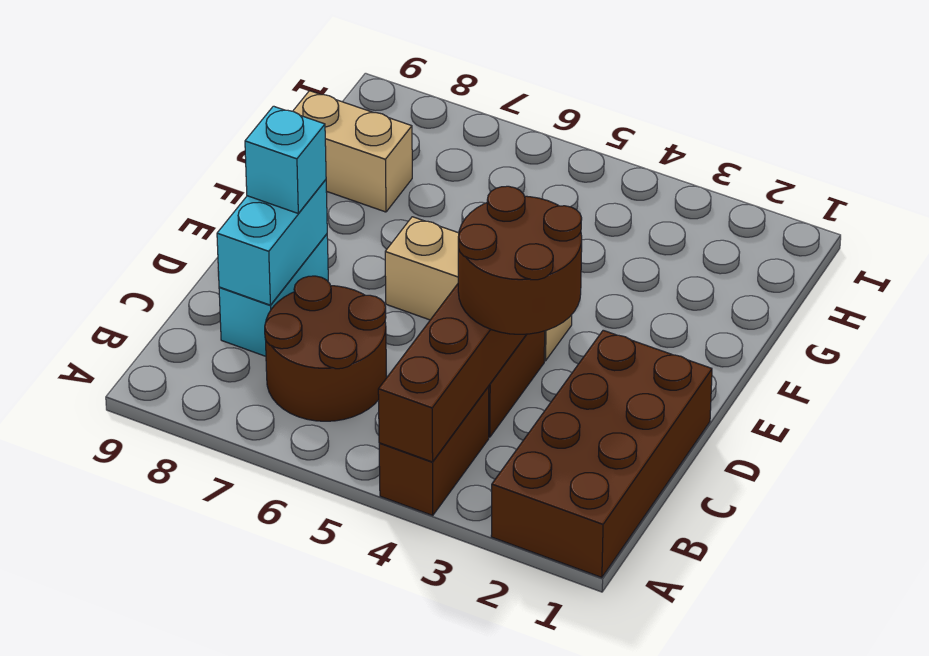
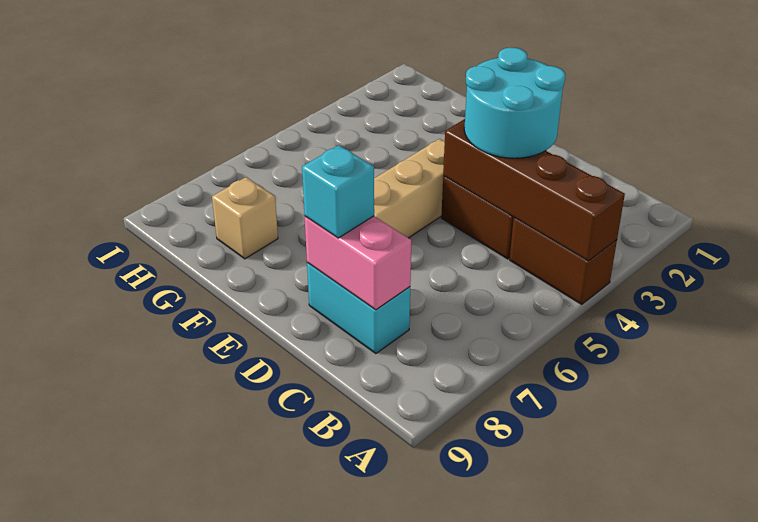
brown brick A1:D2 level 1 -> none
brown round brick B6:C7 level 1 -> none
brown round brick C3:D4 level 3 -> cyan round brick C3:D4 level 3
cyan brick C8:D8 level 2 -> pink brick C8:D8 level 2
tan brick G8:G9 level 1 -> tan brick G8 level 1

